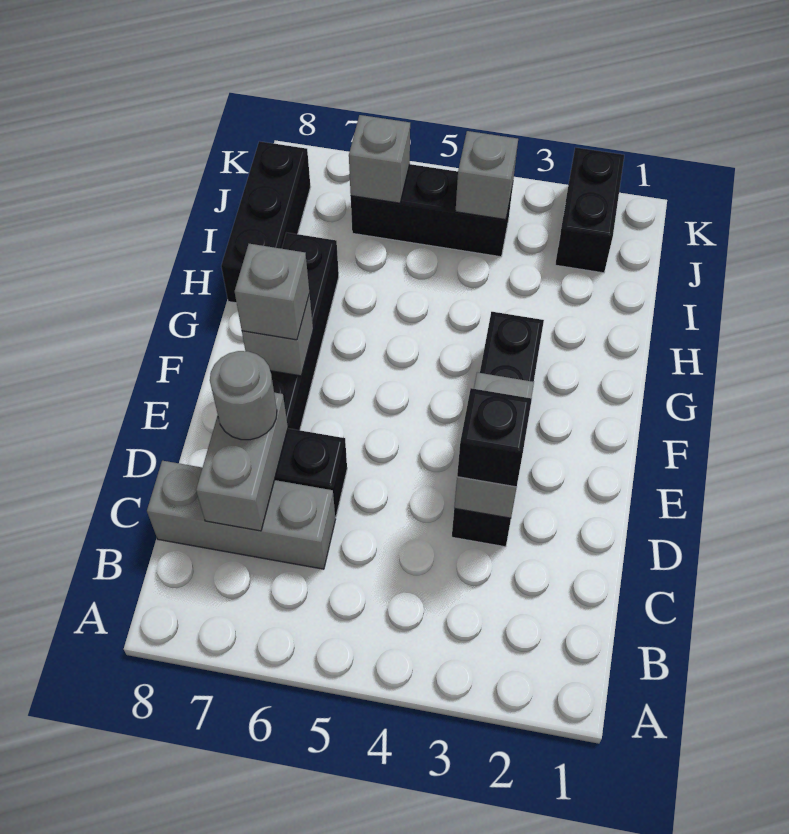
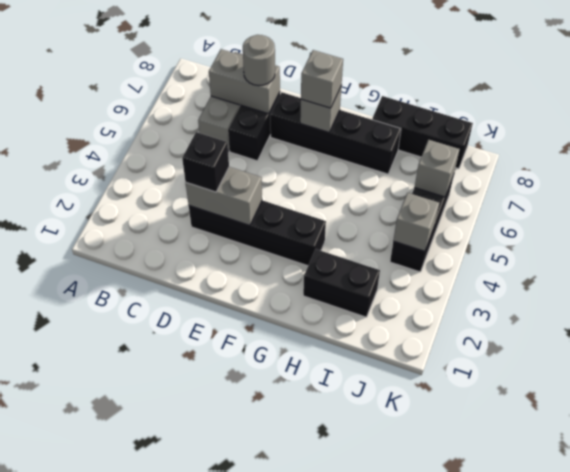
black brick J2:K2 level 1 -> black brick H2:I2 level 1

